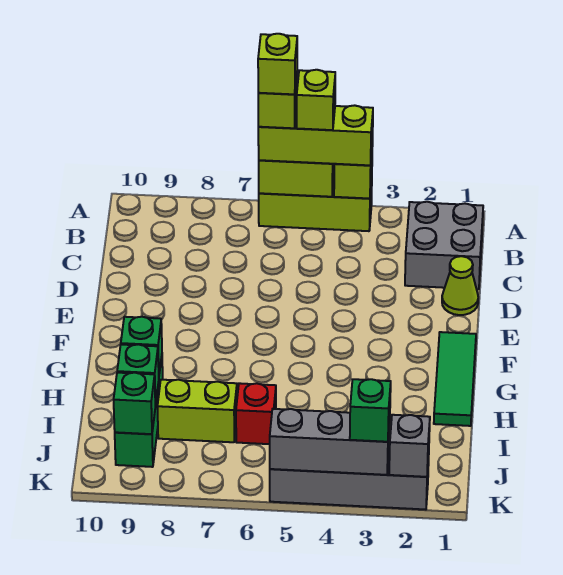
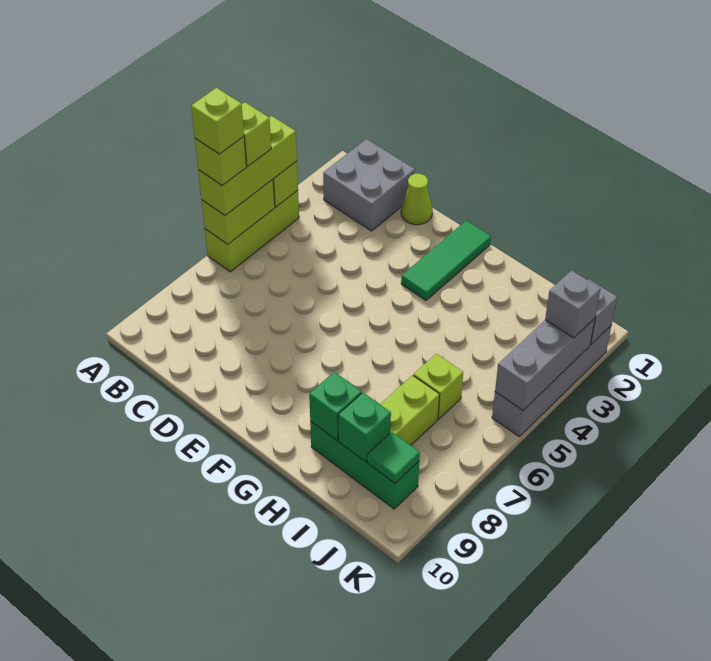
green tile F1:H1 level 1 -> green tile F1:F3 level 1
red brick I6 level 1 -> lime brick I6 level 1
green brick J9 level 2 -> green tile J9 level 2
green brick K3 level 3 -> grey brick K3 level 3

